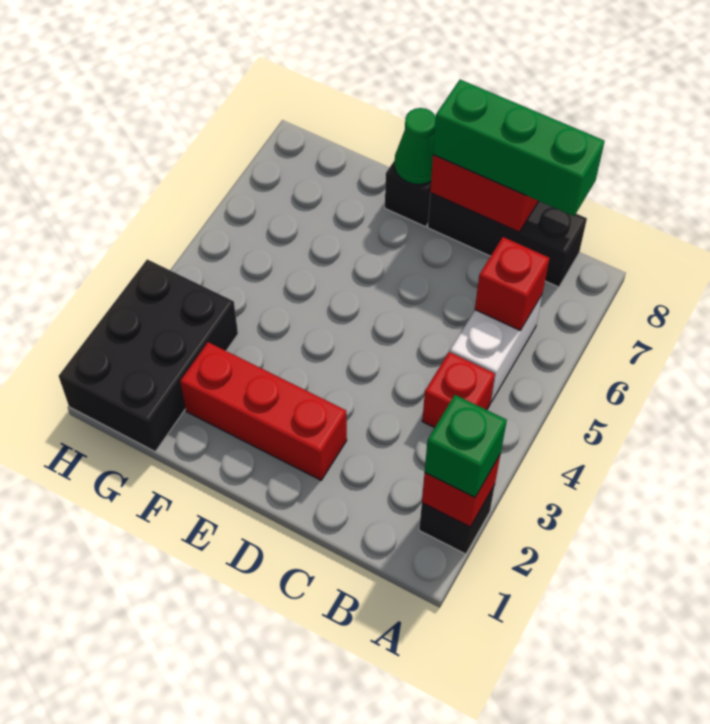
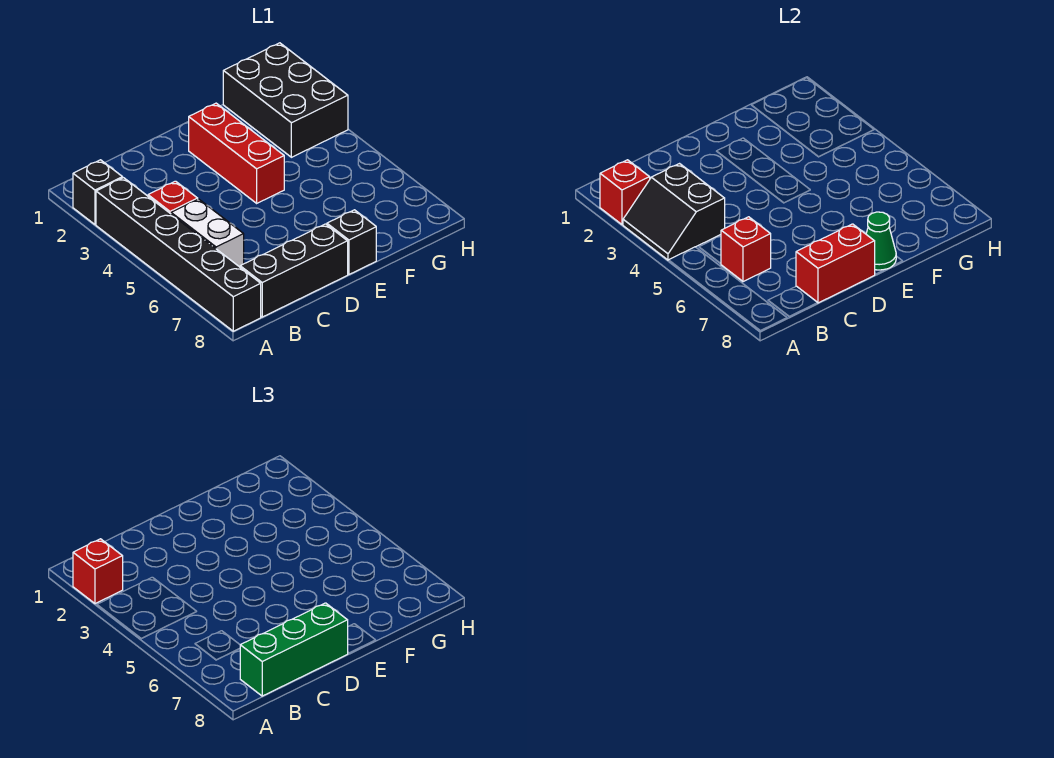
green brick A2 level 3 -> red brick A2 level 3
none -> black brick A3:A8 level 1
none -> black slope A3:B4 level 2 top B
red brick D2:F2 level 1 -> red brick E2:E4 level 1

